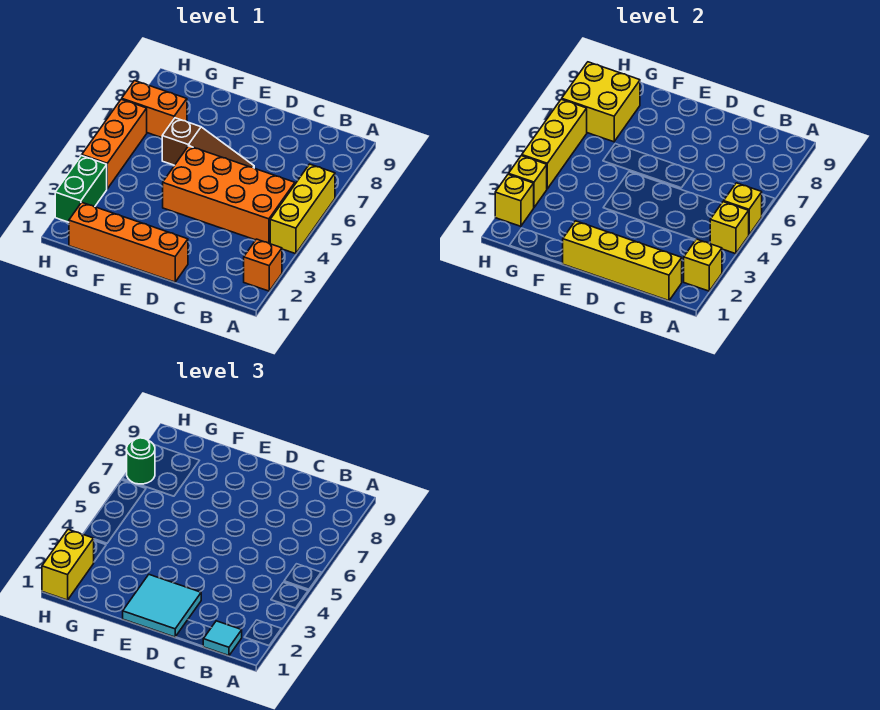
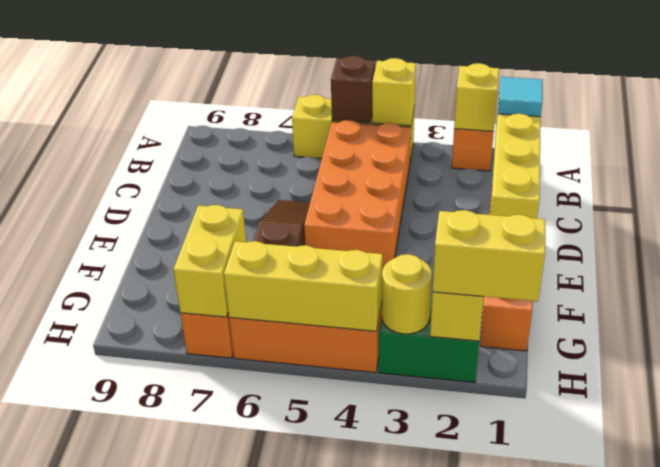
yellow brick A5 level 2 -> brown brick A5 level 2
cyan tile D1:E2 level 3 -> none
yellow brick G7:H8 level 2 -> yellow brick G7:H7 level 2
yellow brick H3 level 2 -> yellow round brick H3 level 2
green round brick H7 level 3 -> none

